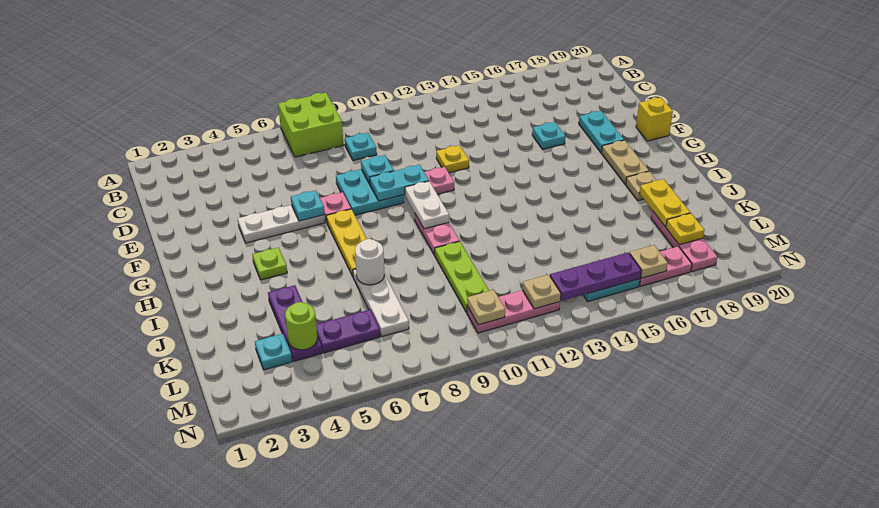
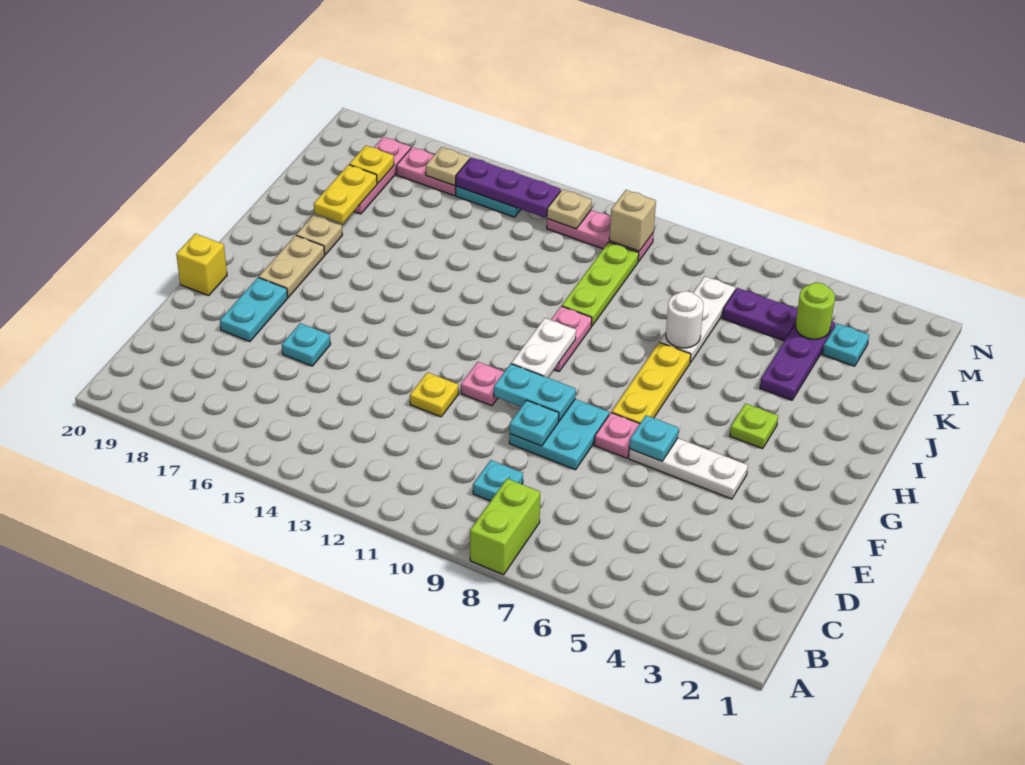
lime brick A7:B8 level 1 -> lime brick A8:B8 level 1
tan plate M10 level 2 -> tan brick M10 level 2

